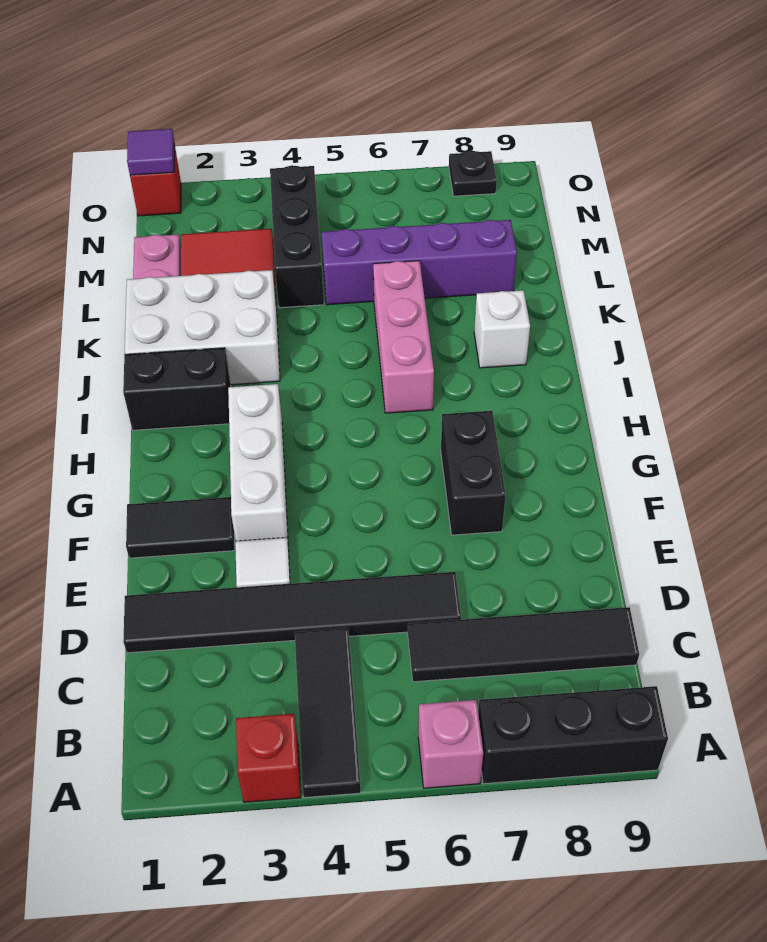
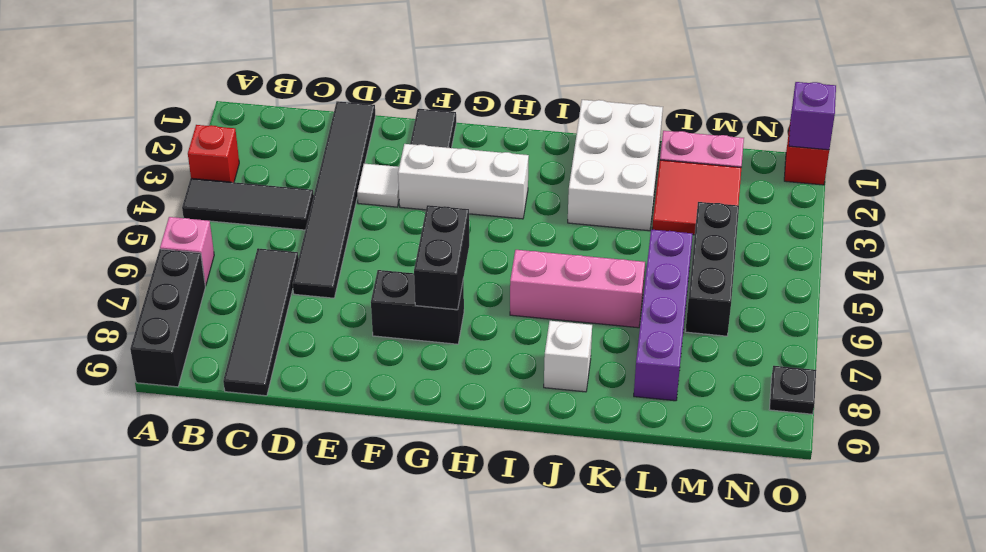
black brick I1:I2 level 1 -> black brick G6:G7 level 2
black brick L4:N4 level 1 -> black brick M4:M6 level 1
purple tile O1 level 2 -> purple brick O1 level 2

